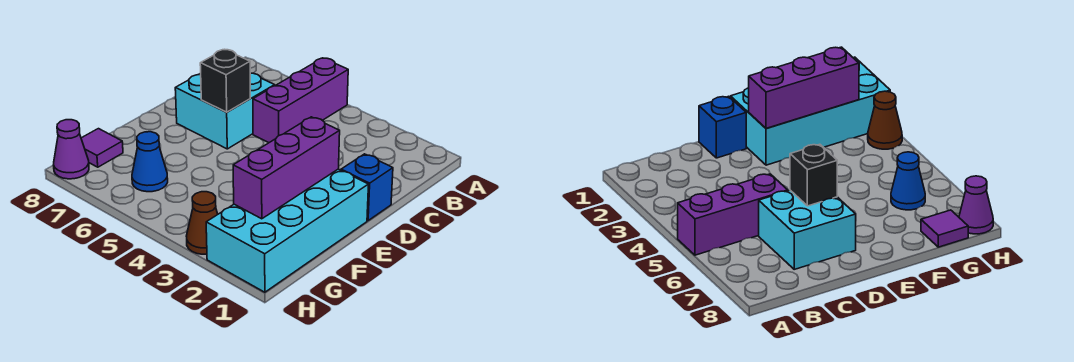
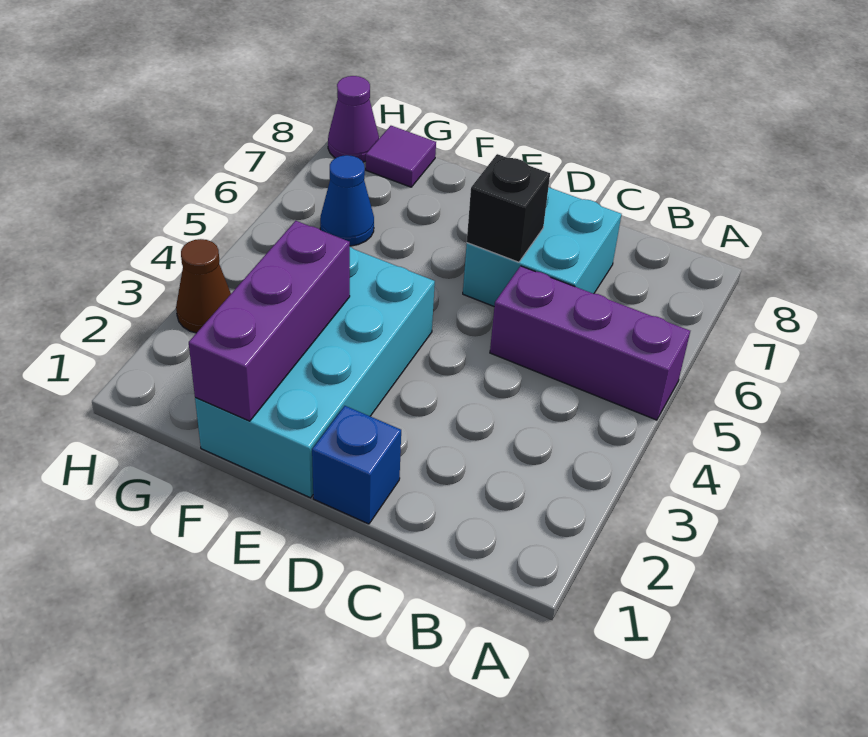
cyan brick E1:H2 level 1 -> cyan brick E1:F4 level 1
purple brick E2:G2 level 2 -> purple brick F1:F3 level 2

